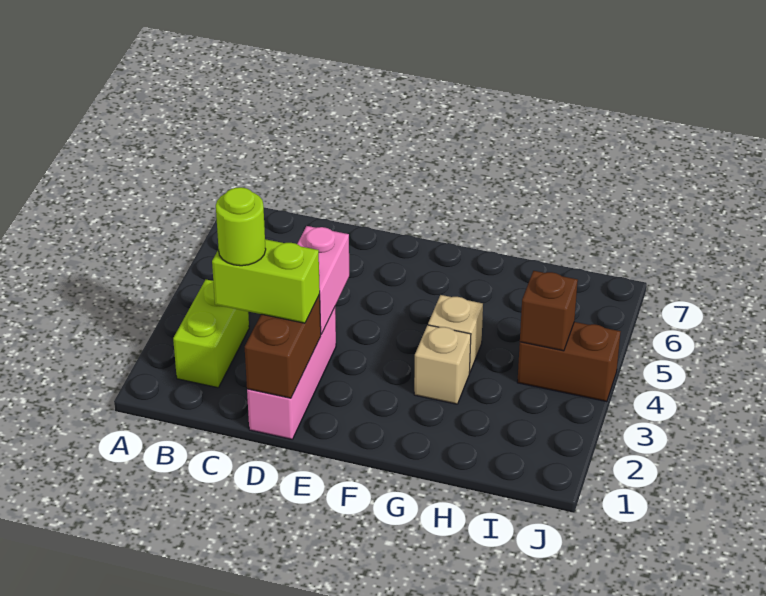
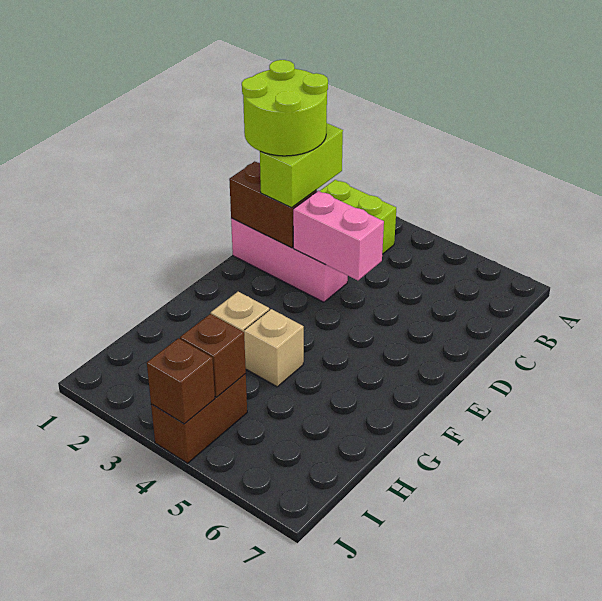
lime round brick C2 level 4 -> lime round brick C1:D2 level 4
none -> brown brick J4 level 2

